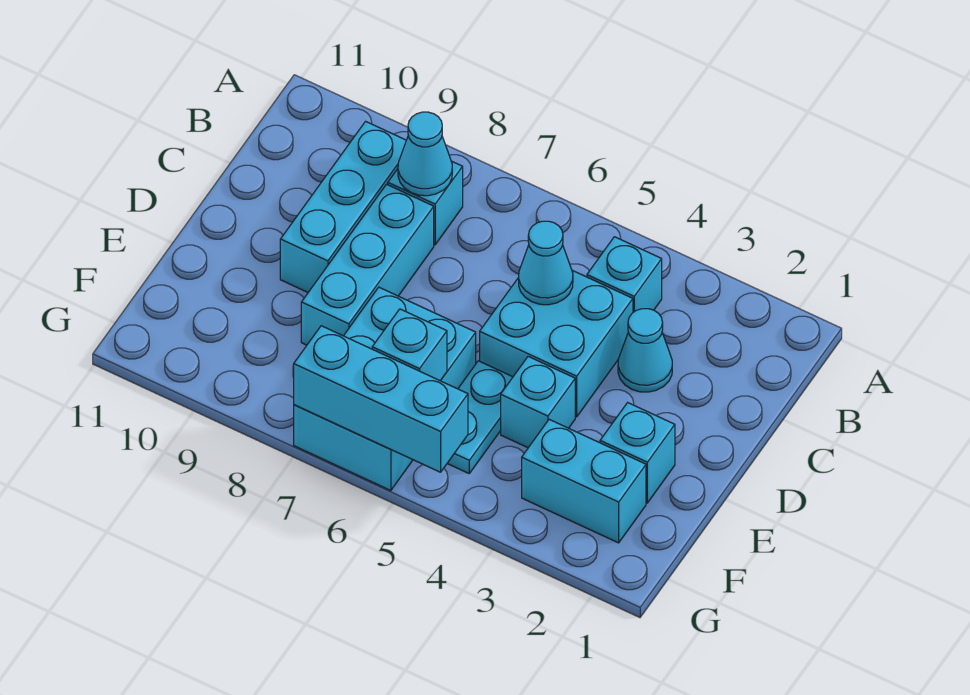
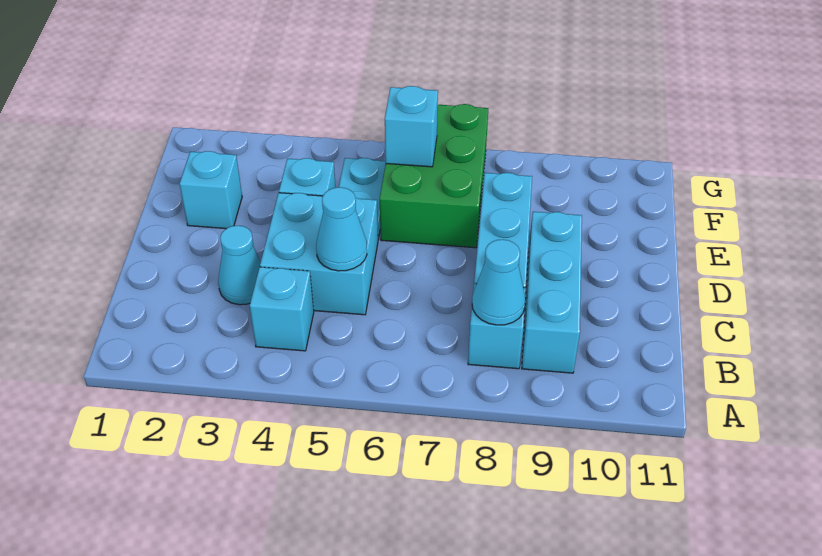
cyan brick E6:G7 level 1 -> green brick E6:G7 level 1
cyan brick F2:F3 level 1 -> none
cyan brick G5:G7 level 2 -> none

